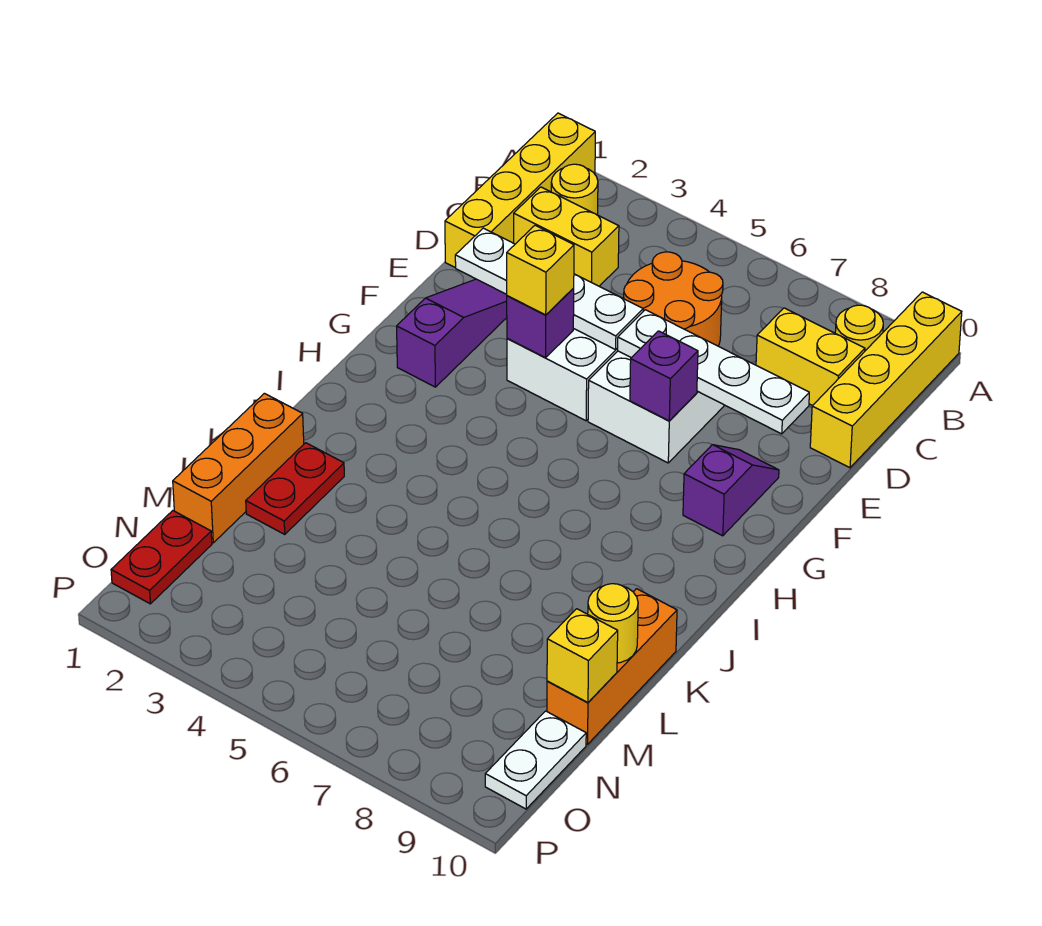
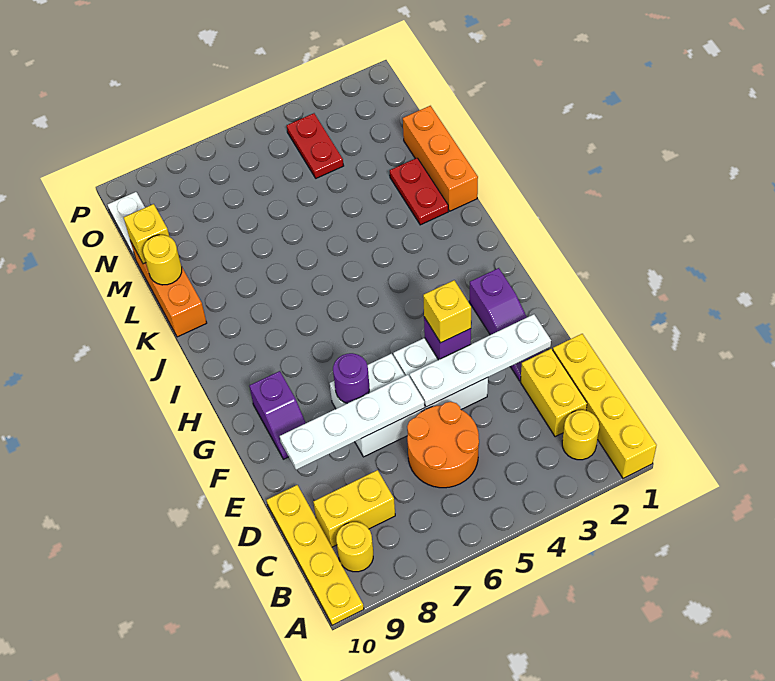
yellow brick A10:D10 level 1 -> yellow plate A10:D10 level 1
yellow brick C2:C3 level 1 -> yellow brick C2:D2 level 1
purple brick F7 level 2 -> purple round brick F7 level 2
red plate N1:O1 level 1 -> red plate N4:O4 level 1

